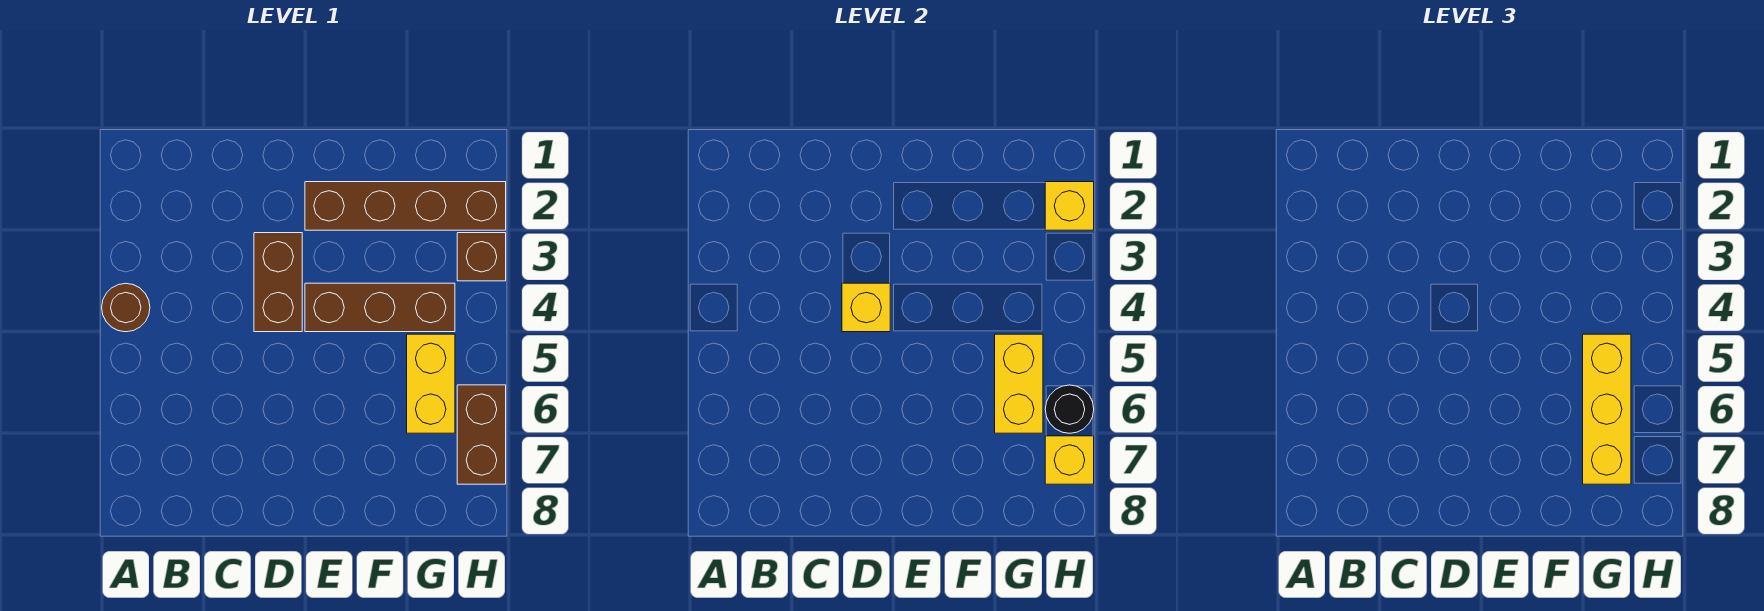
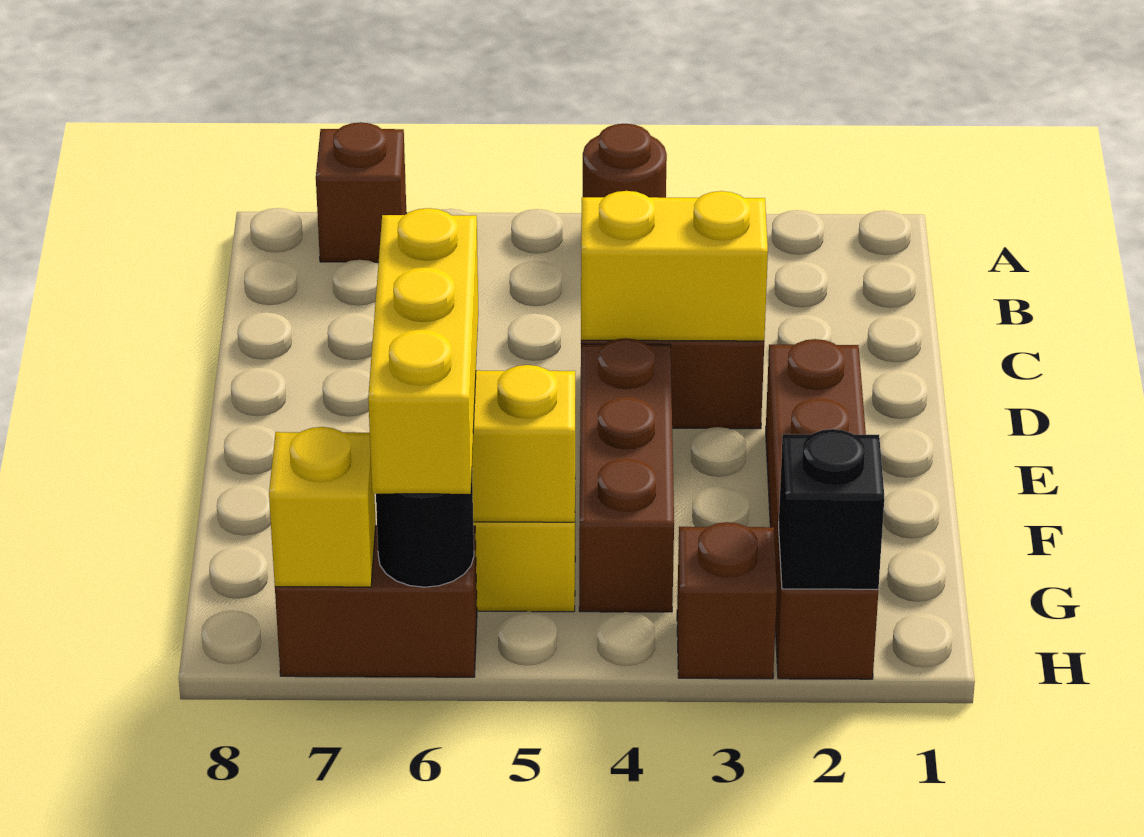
none -> brown brick A7 level 1
yellow brick D4 level 2 -> yellow brick D3:D4 level 2
yellow brick G5:G7 level 3 -> yellow brick F6:H6 level 3
yellow brick H2 level 2 -> black brick H2 level 2

